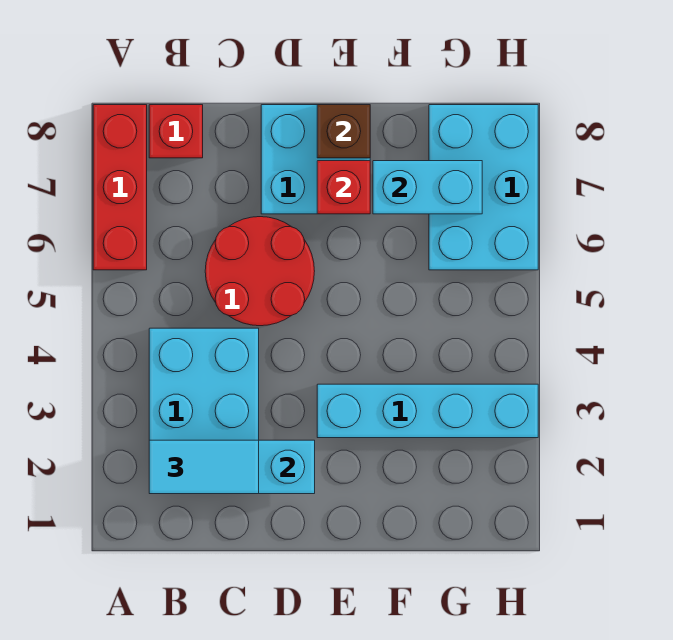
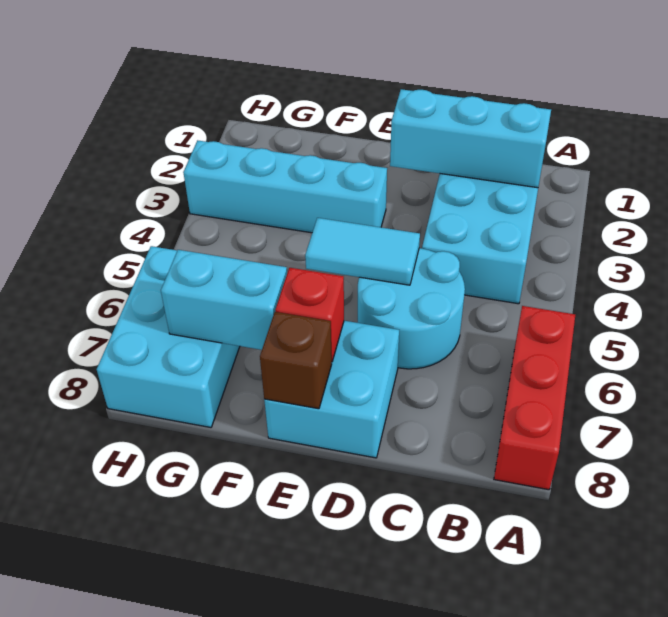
cyan tile B2:C2 level 3 -> cyan tile D5:E5 level 2
red brick B8 level 1 -> none
red round brick C5:D6 level 1 -> cyan round brick C5:D6 level 1

